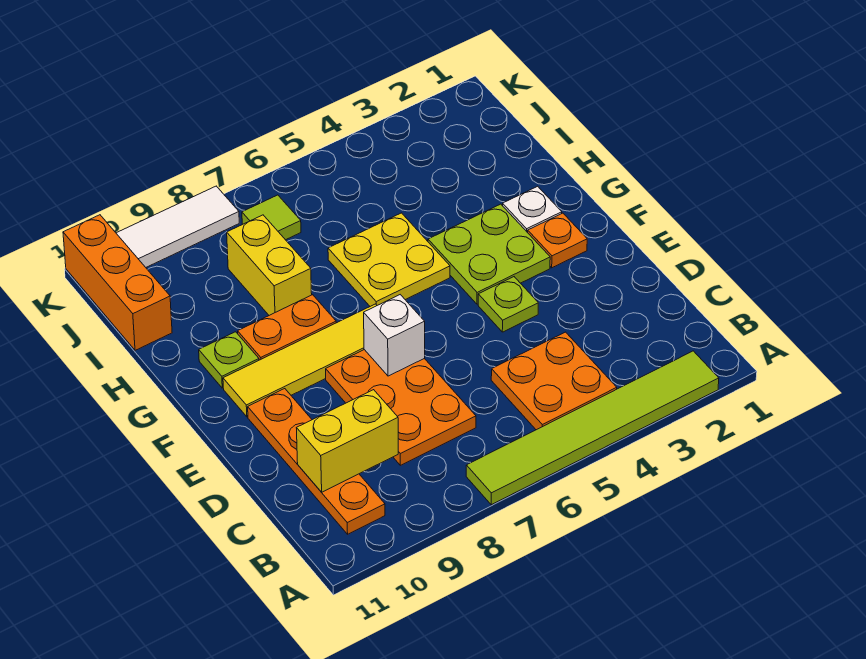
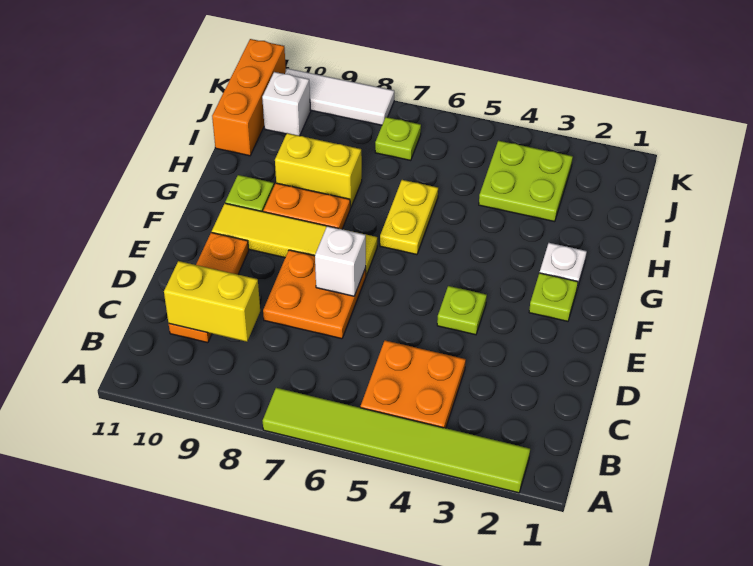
orange plate B10:E10 level 1 -> orange plate C10:E10 level 1
orange plate C7:E8 level 1 -> orange plate D7:E8 level 1
orange plate F2 level 1 -> lime plate F2 level 1
lime plate F3:G4 level 1 -> lime plate I3:J4 level 1
yellow plate G5:H6 level 1 -> yellow plate G6:H6 level 1
yellow brick H8:I8 level 1 -> yellow brick H8:H9 level 1
lime tile J7 level 1 -> lime plate J7 level 1
none -> white brick J10 level 1

